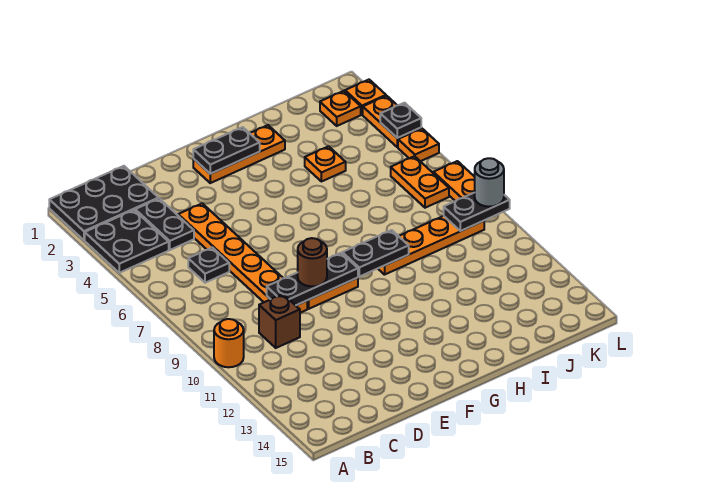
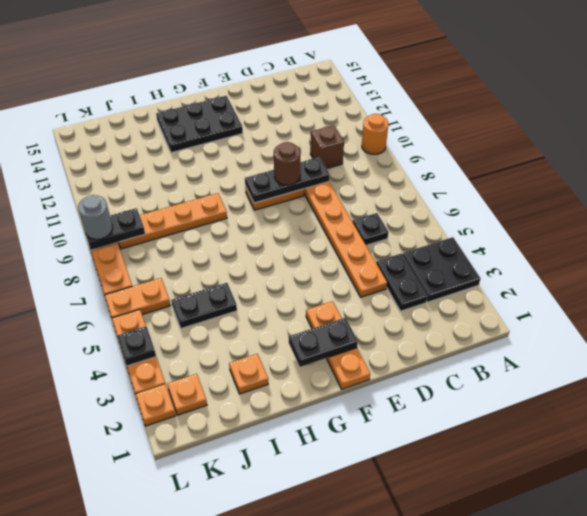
black plate A1:C2 level 1 -> black plate F13:H14 level 1
orange plate F2:H2 level 1 -> orange plate F1:F3 level 1
black plate G9:H9 level 2 -> black plate I5:J5 level 1
orange plate I4 level 1 -> orange plate I2 level 1
orange plate K6:K7 level 1 -> orange plate K6:L6 level 1

